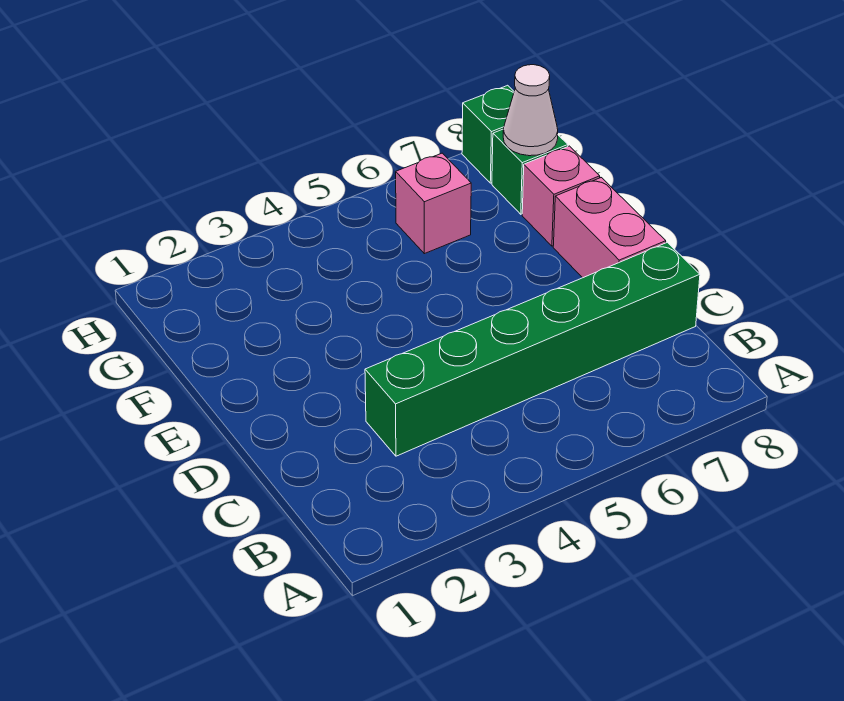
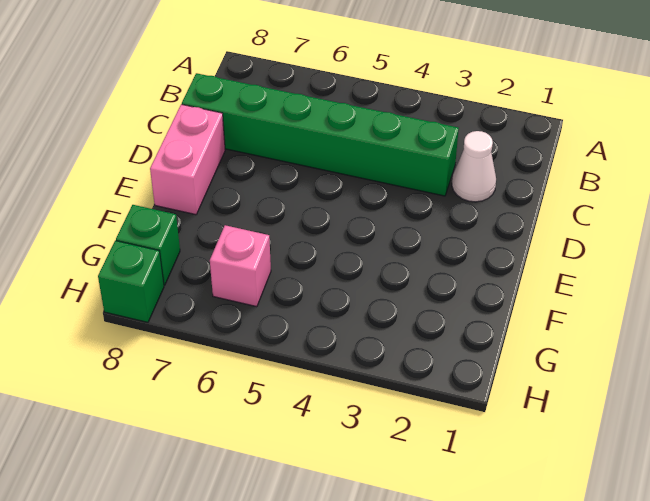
pink brick F8 level 1 -> none
white cone G8 level 2 -> white cone C2 level 1

